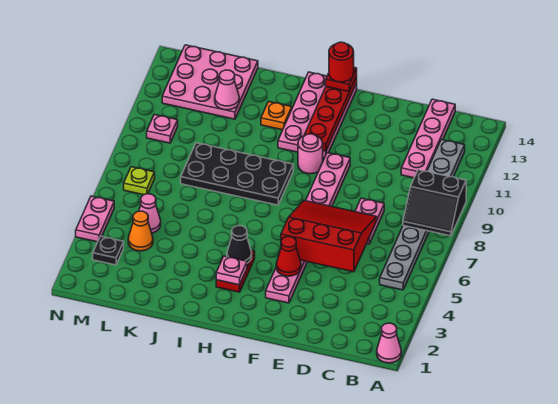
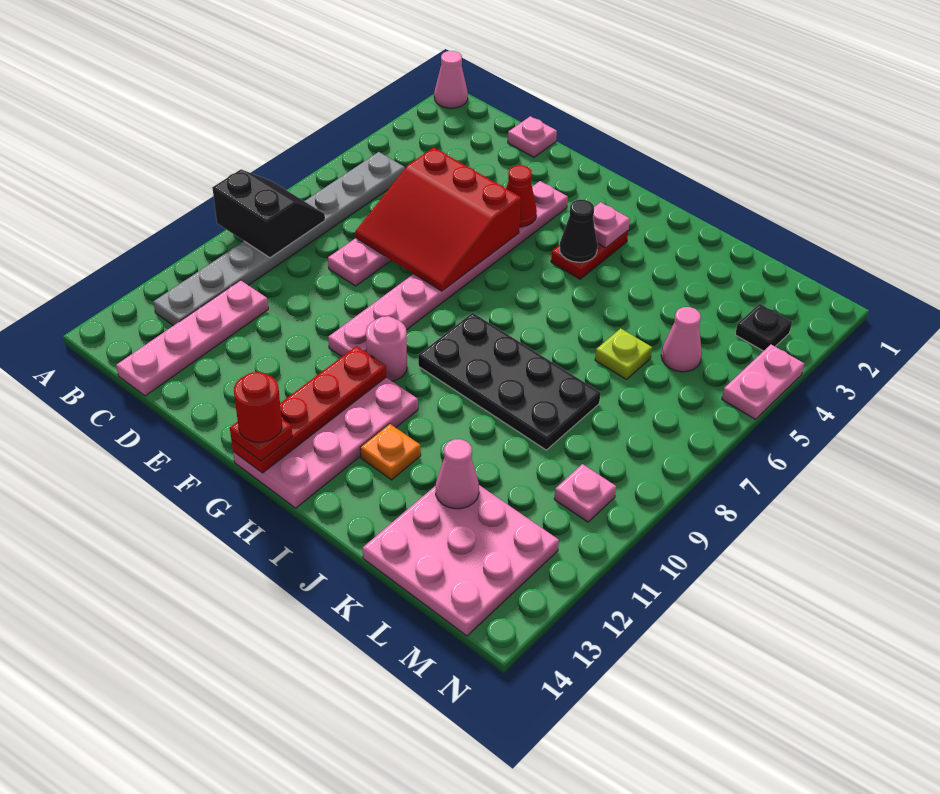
none -> pink plate D1 level 1
orange cone L4 level 1 -> none
lime plate M7 level 1 -> lime plate K6 level 1

